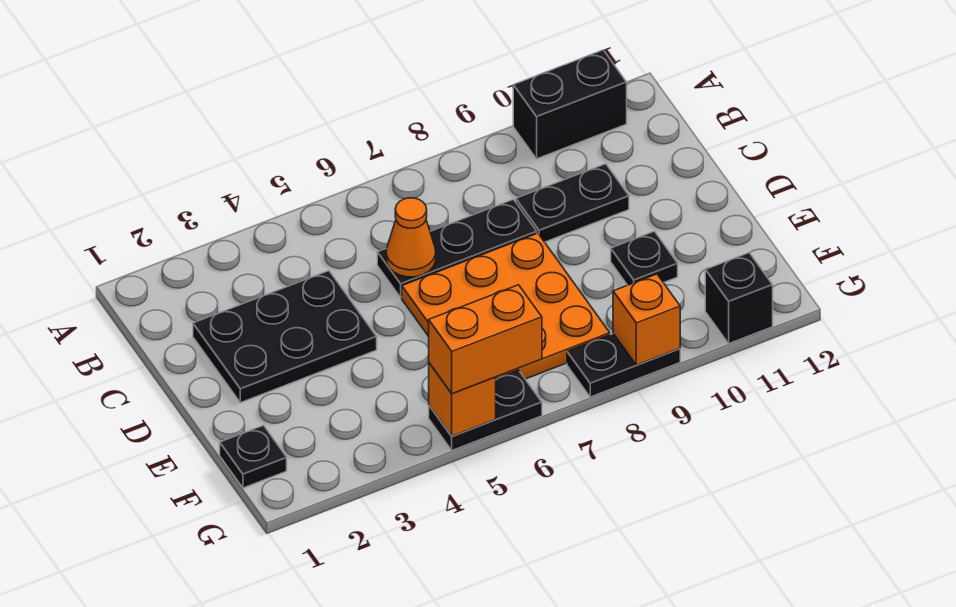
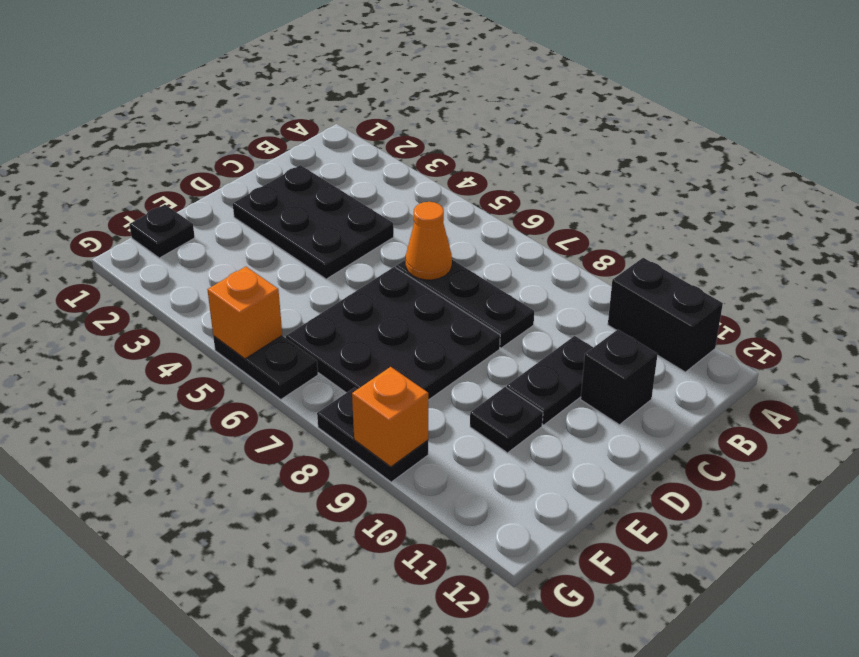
black plate C9:C10 level 1 -> black plate C10:D10 level 1
orange plate D6:F8 level 1 -> black plate D6:F8 level 1
orange brick G5:G6 level 3 -> none
black brick G11 level 1 -> black brick C11 level 1

